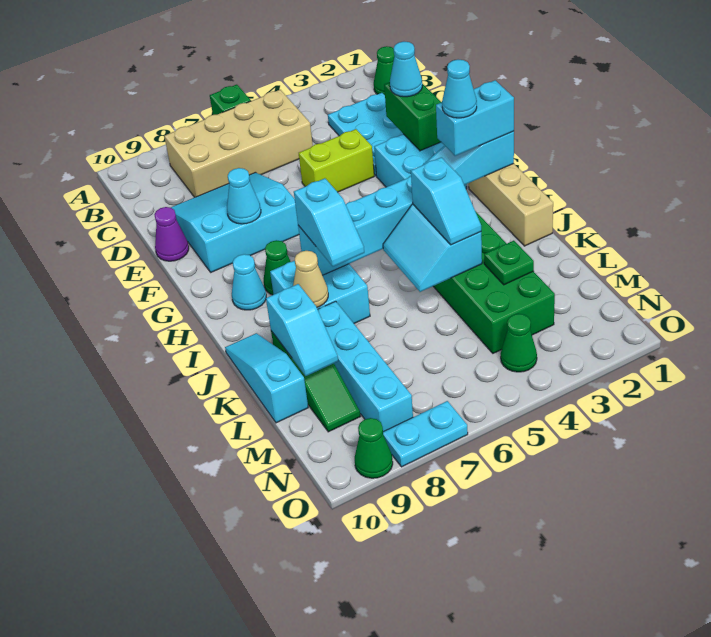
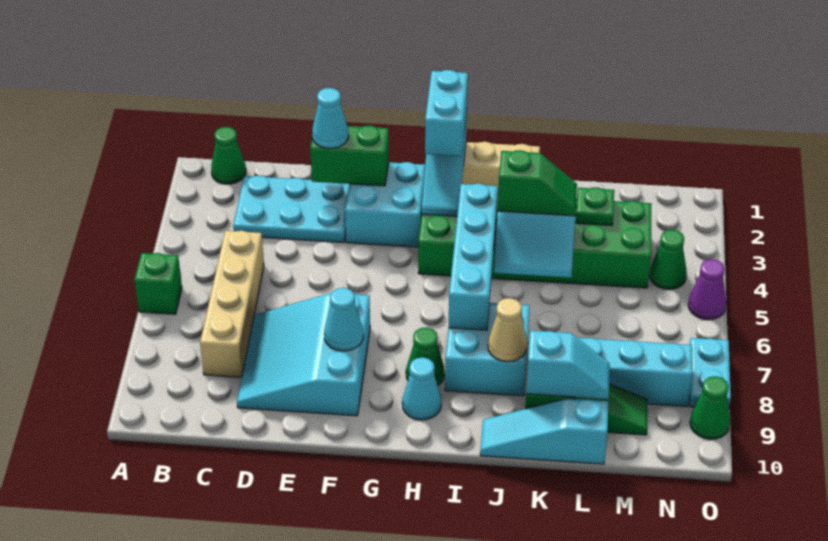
tan brick B5:C8 level 1 -> tan brick C5:C8 level 1
lime brick E4:E5 level 1 -> none
purple cone E10 level 1 -> purple cone O5 level 1
cyan cone H2 level 4 -> none
cyan slope I7:J7 level 3 top I -> none
cyan slope J4:K4 level 3 top J -> green slope J4:K4 level 3 top J

